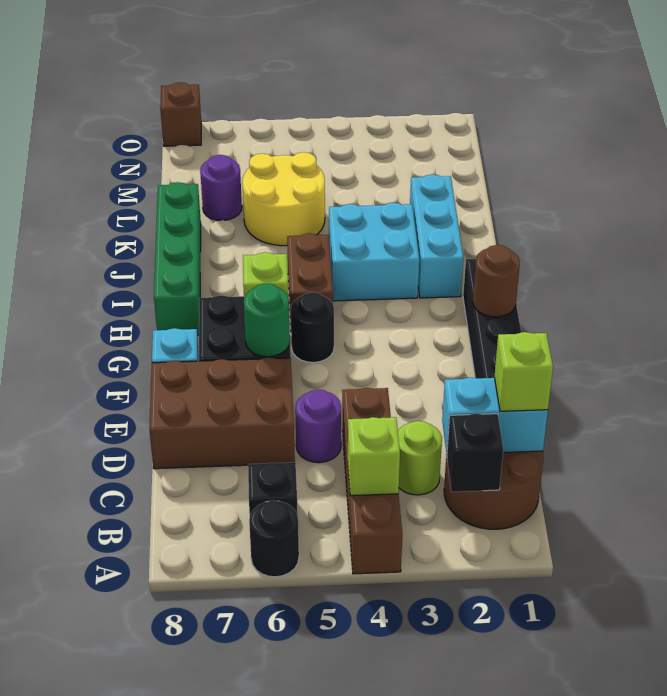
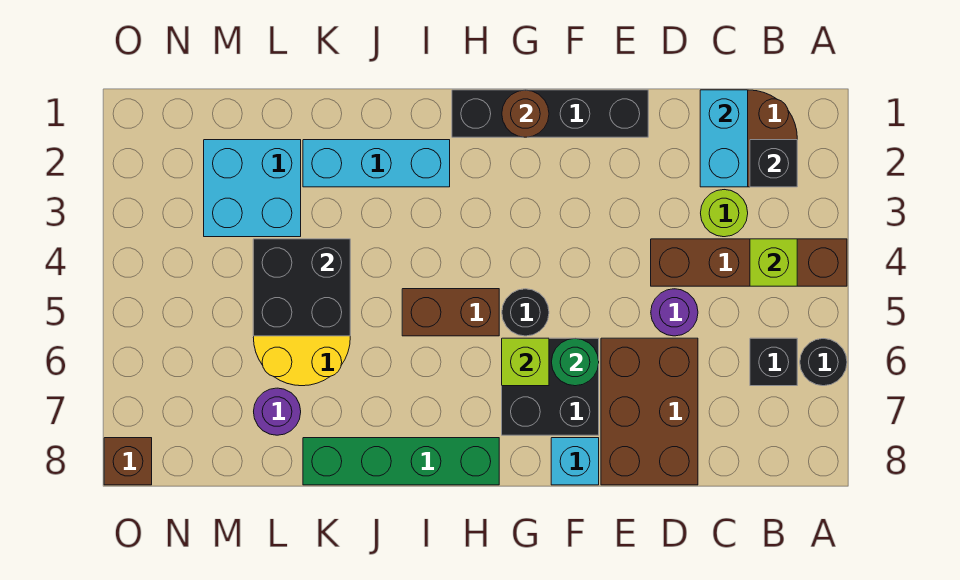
lime brick C1 level 3 -> none
cyan brick I3:J4 level 1 -> cyan brick L2:M3 level 1
none -> black brick K4:L5 level 2

